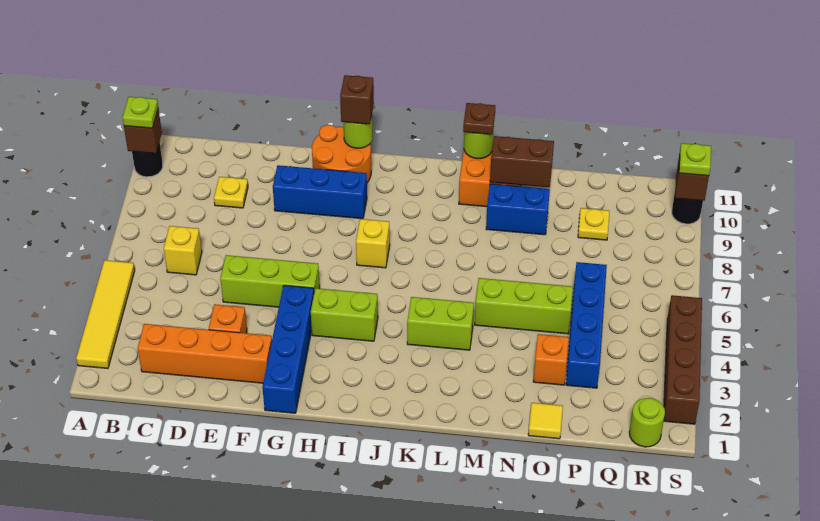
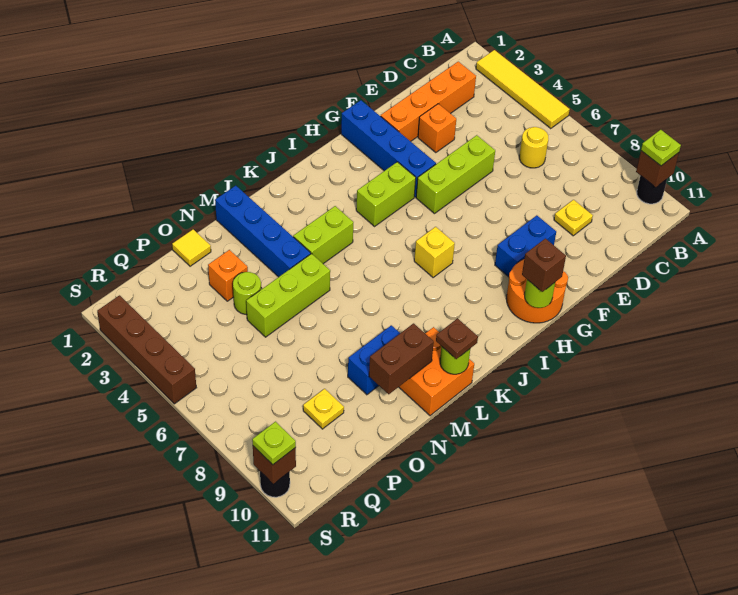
yellow brick C6 level 1 -> yellow round brick C6 level 1
blue brick F9:H9 level 1 -> blue brick F9:G9 level 1
blue brick P3:P6 level 1 -> blue brick M1:M4 level 1
lime round brick R1 level 1 -> lime round brick O4 level 1

